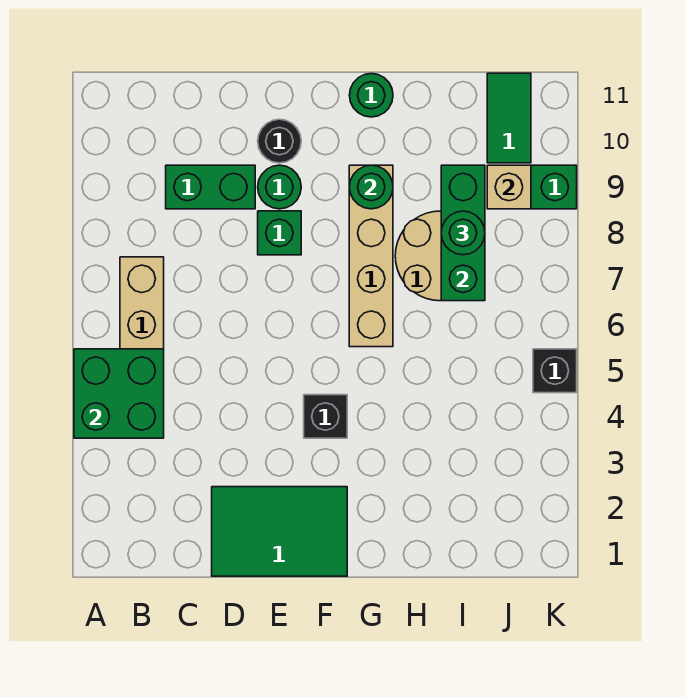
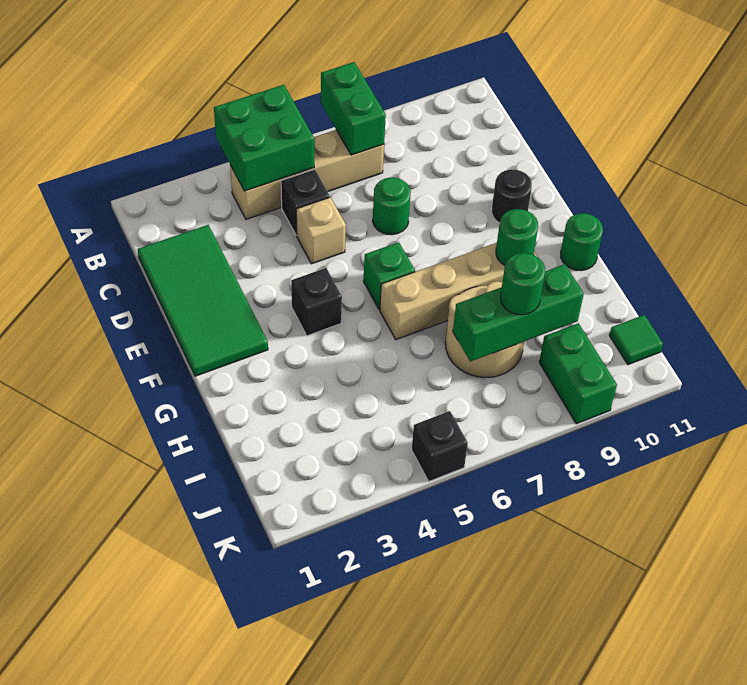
none -> black brick C5 level 1
green brick C9:D9 level 1 -> green brick A7:B7 level 2
green tile D1:F2 level 1 -> green tile C1:F2 level 1
green brick E8 level 1 -> green brick F6 level 1
green round brick E9 level 1 -> green round brick D7 level 1
tan brick J9 level 2 -> tan brick D5 level 1
green tile J10:J11 level 1 -> green tile J11 level 1

